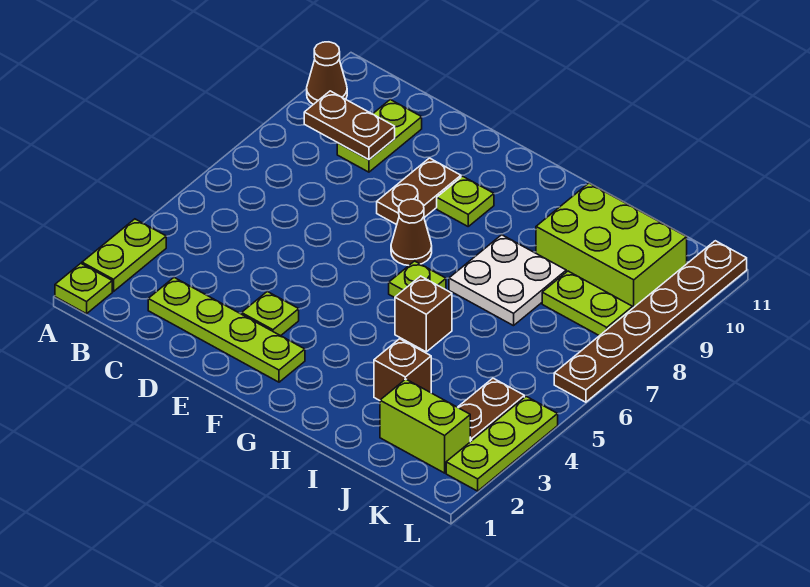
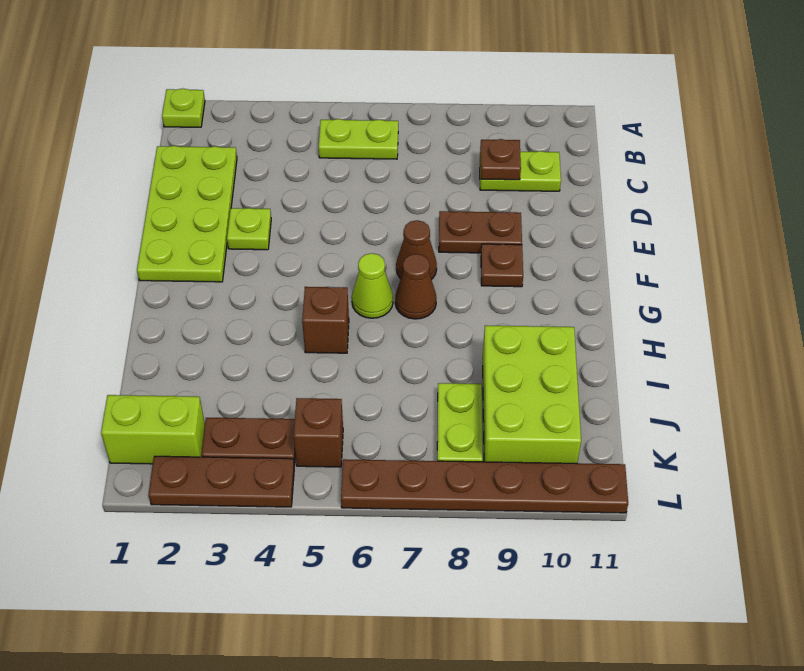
lime plate A2:A3 level 1 -> lime plate B5:B6 level 1
brown cone A10 level 1 -> brown cone G7 level 1
brown plate B9:C9 level 2 -> brown plate C9 level 2
lime plate C2:F2 level 1 -> lime plate C1:F2 level 1
lime plate F9 level 1 -> brown plate F9 level 1
lime plate G6 level 1 -> lime cone G6 level 1
white plate H7:I8 level 1 -> none
brown brick I3 level 1 -> brown brick K5 level 1
lime brick J2:K2 level 1 -> lime brick K1:K2 level 1
lime plate L2:L4 level 1 -> brown plate L2:L4 level 1

